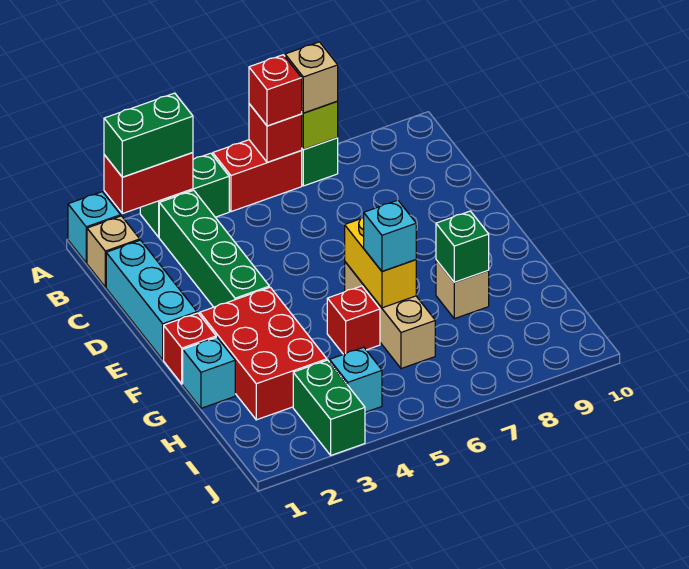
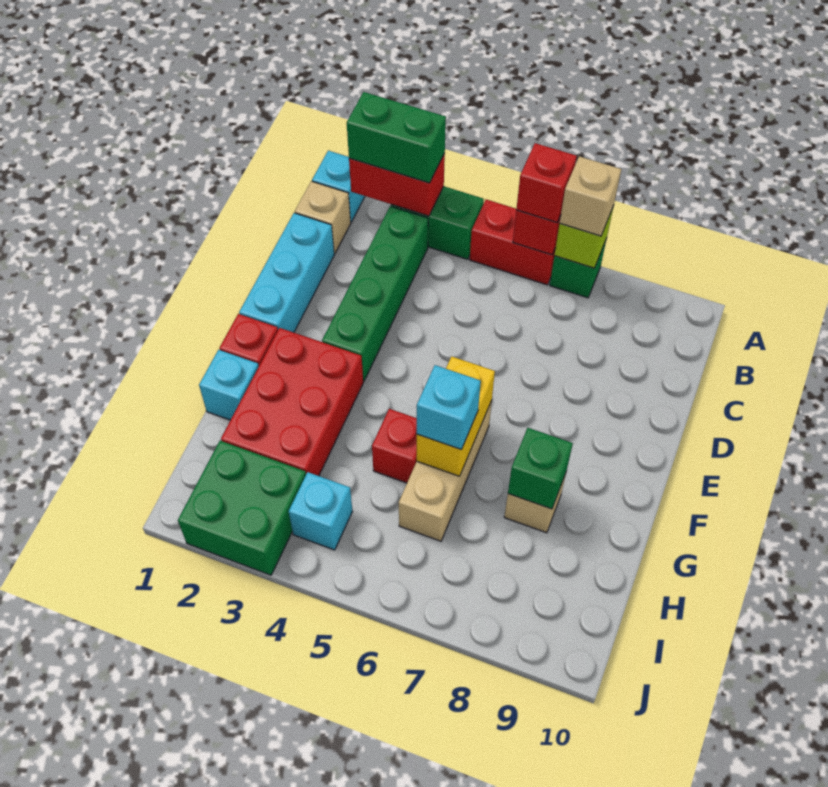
green brick I3:J3 level 1 -> green brick I2:J3 level 1

